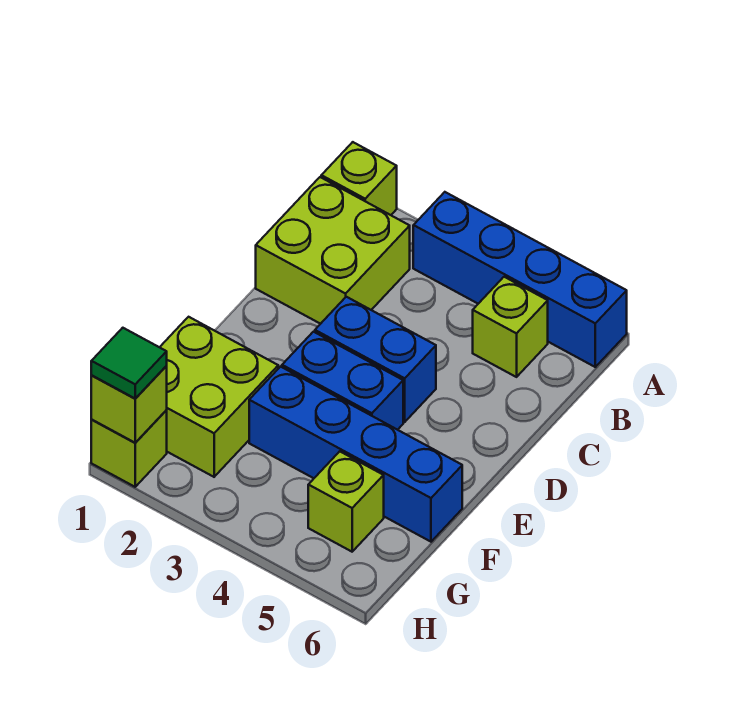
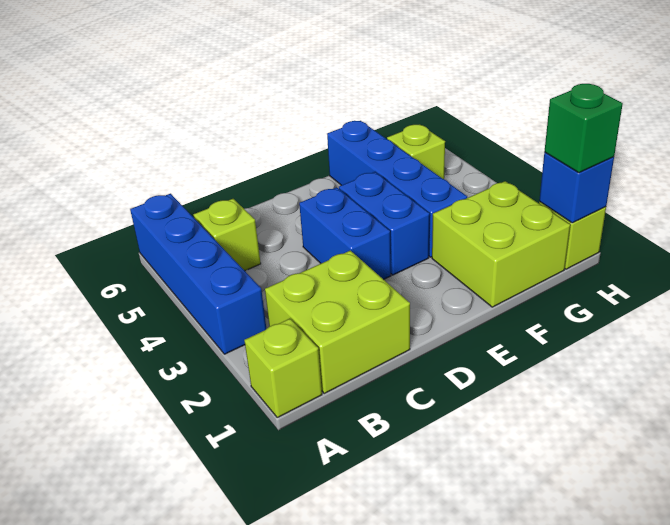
lime brick H1 level 2 -> blue brick H1 level 2
green tile H1 level 3 -> green brick H1 level 3

